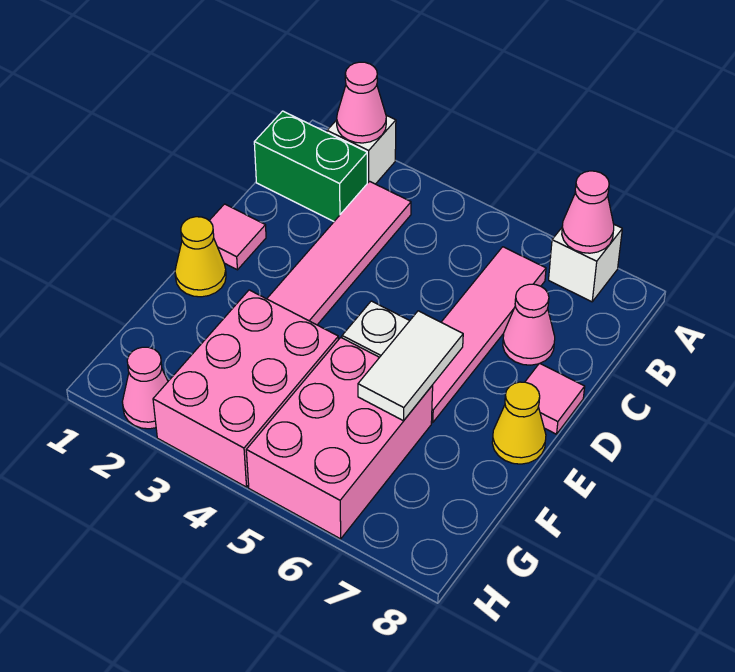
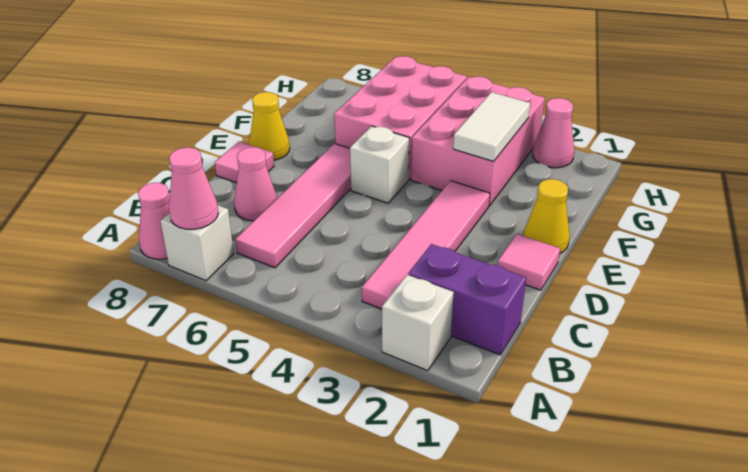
pink cone A2 level 2 -> pink cone A8 level 1
green brick B1:B2 level 1 -> purple brick B1:B2 level 1
white tile E6:F6 level 2 -> white tile F3:G3 level 2

